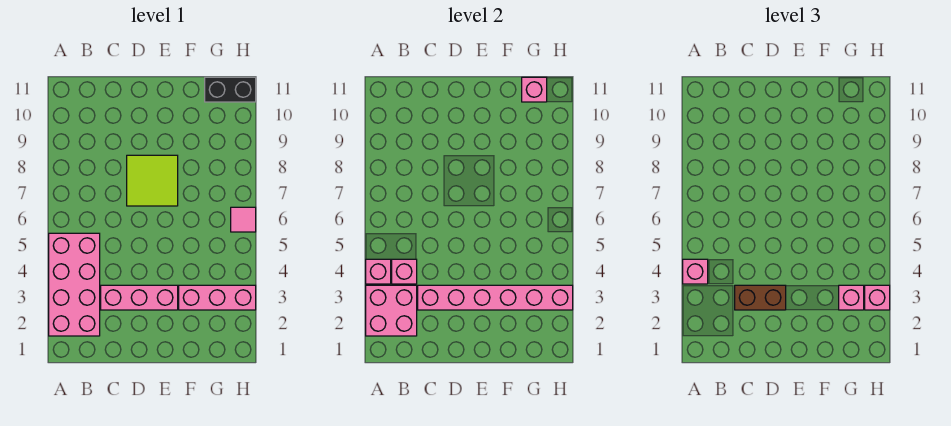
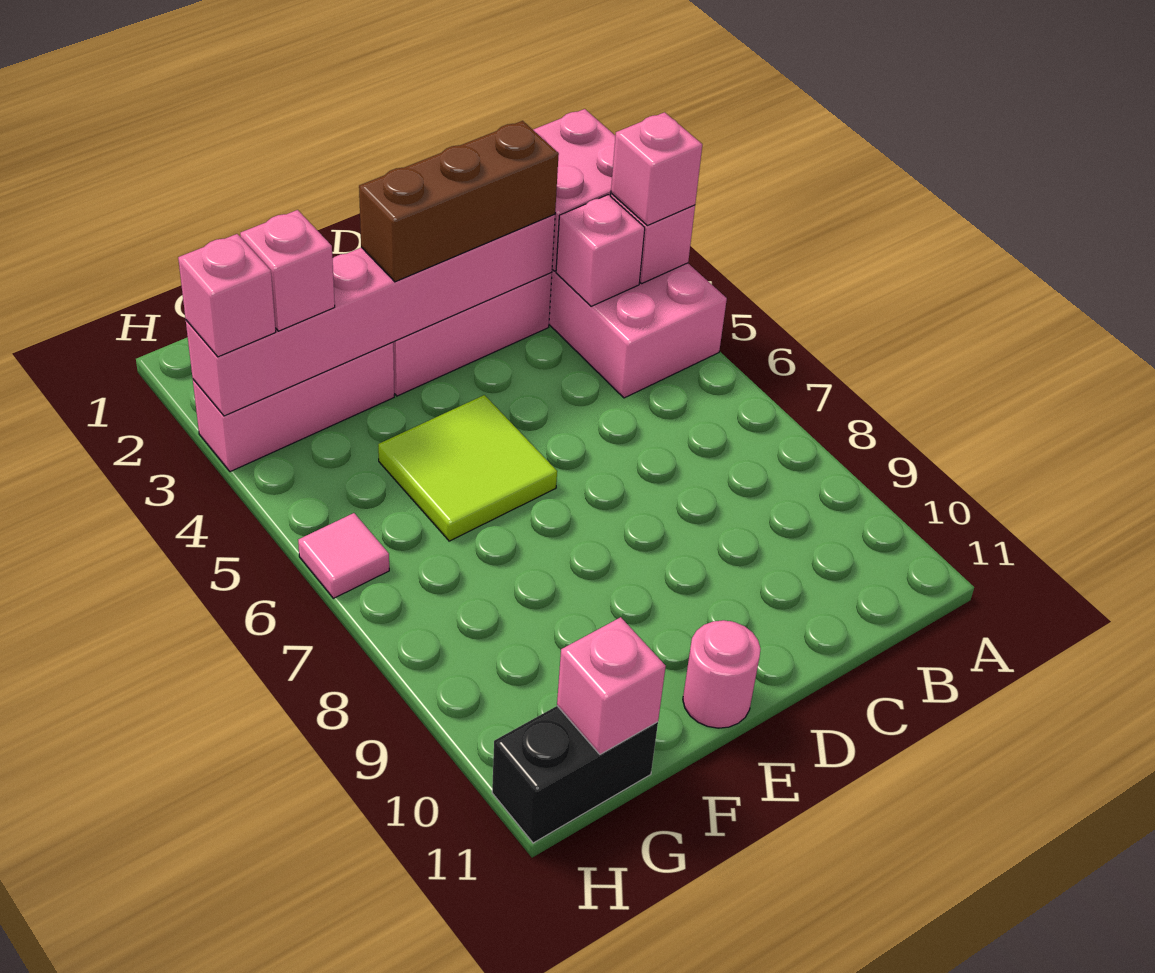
brown brick C3:D3 level 3 -> brown brick C3:E3 level 3
lime tile D7:E8 level 1 -> lime tile E5:F6 level 1
none -> pink round brick E11 level 1

